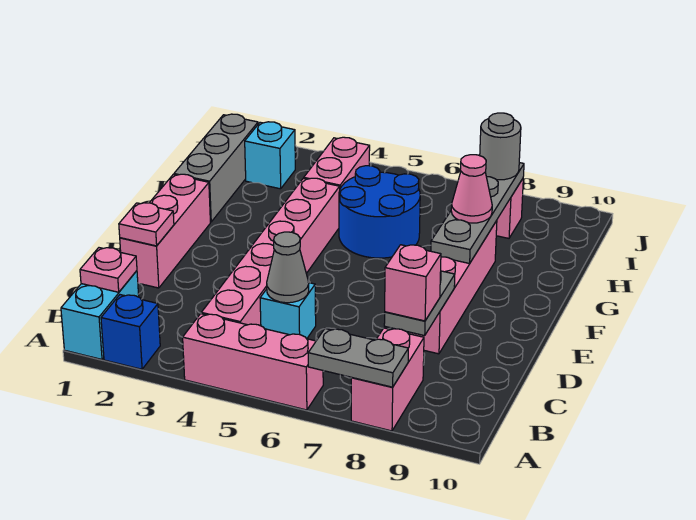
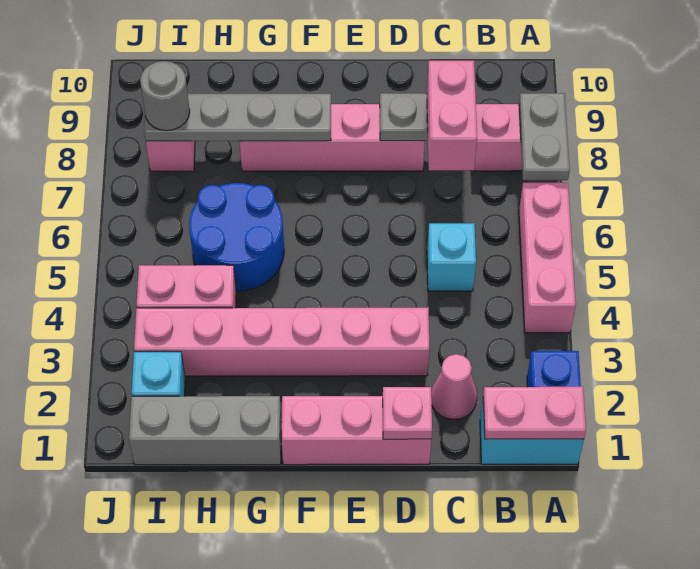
pink plate B1 level 2 -> pink plate A1:B1 level 2
pink brick B4:G4 level 1 -> pink brick D3:I3 level 1
grey cone C5 level 2 -> none
pink brick C8 level 3 -> pink brick C7:C8 level 3
pink cone G8 level 3 -> pink cone C2 level 1

